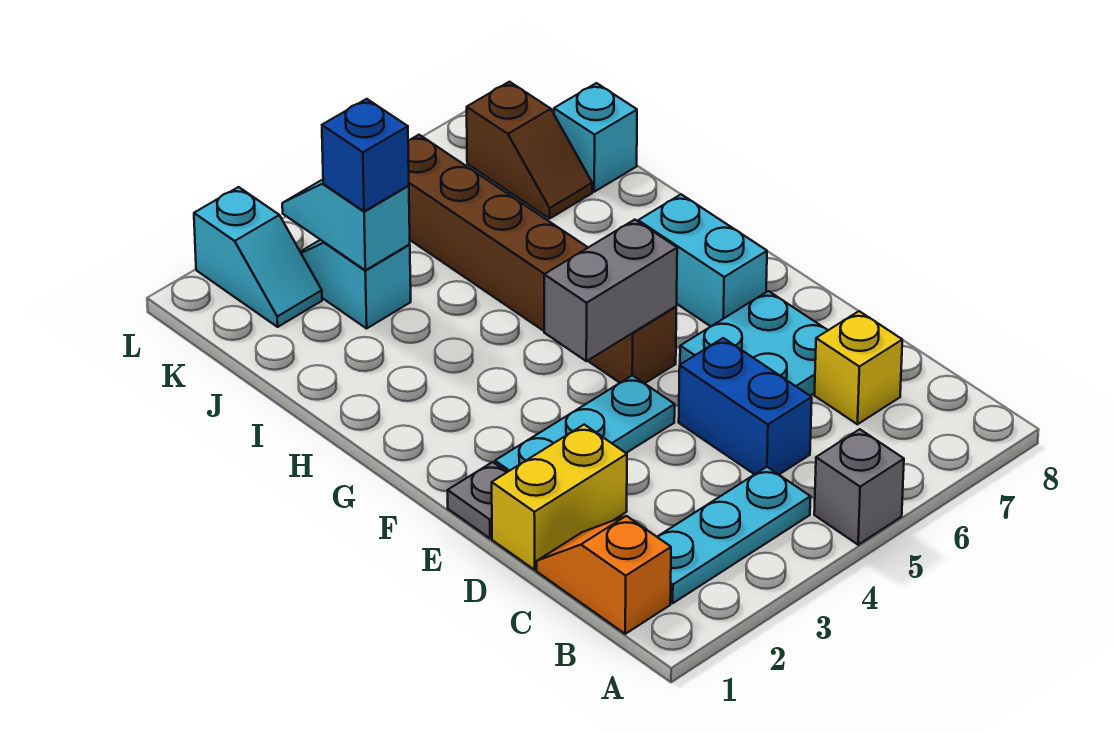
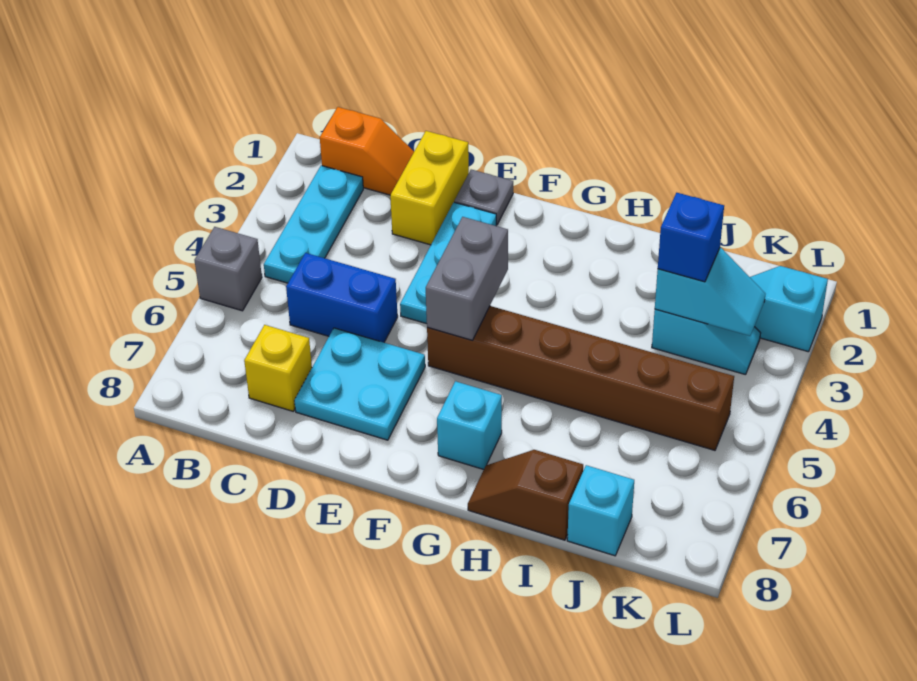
cyan brick F7:G7 level 1 -> cyan brick G7 level 1
brown slope J7:K7 level 1 top K -> brown slope H8:I8 level 1 top I

